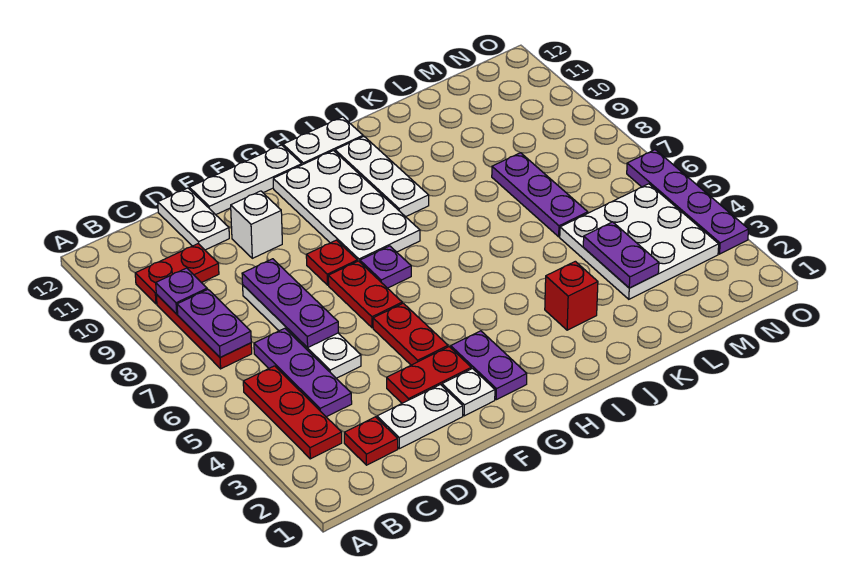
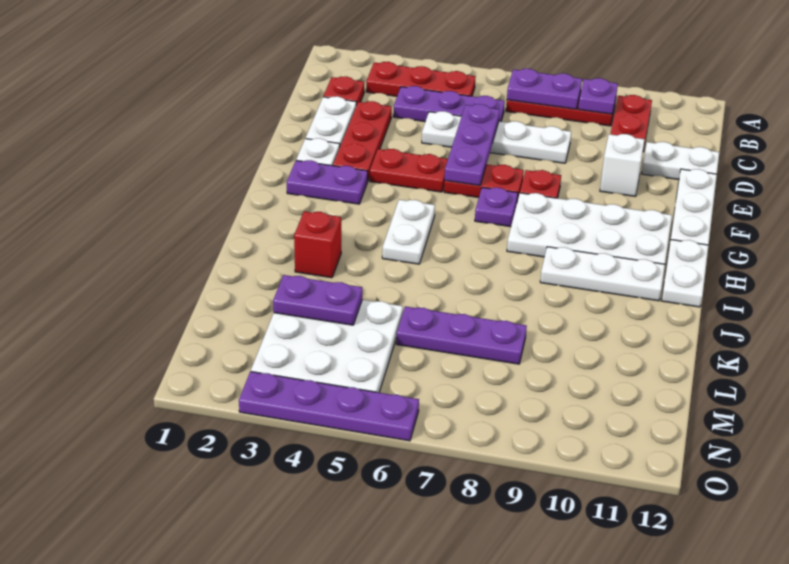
purple plate D6:D8 level 2 -> purple plate D6:F6 level 2
red plate E3:F3 level 1 -> red plate D3:F3 level 1
none -> white plate H5:I5 level 1

